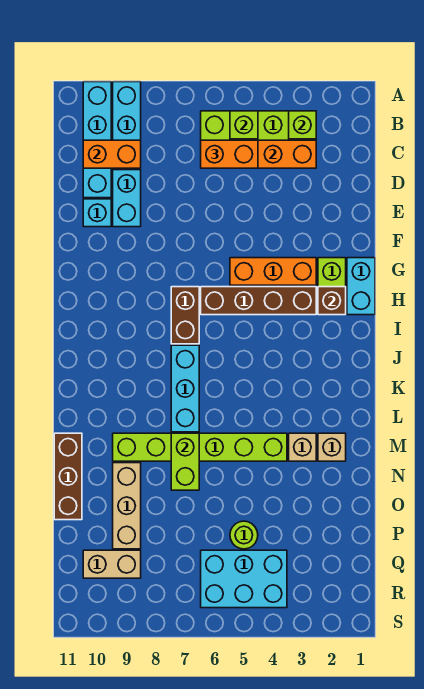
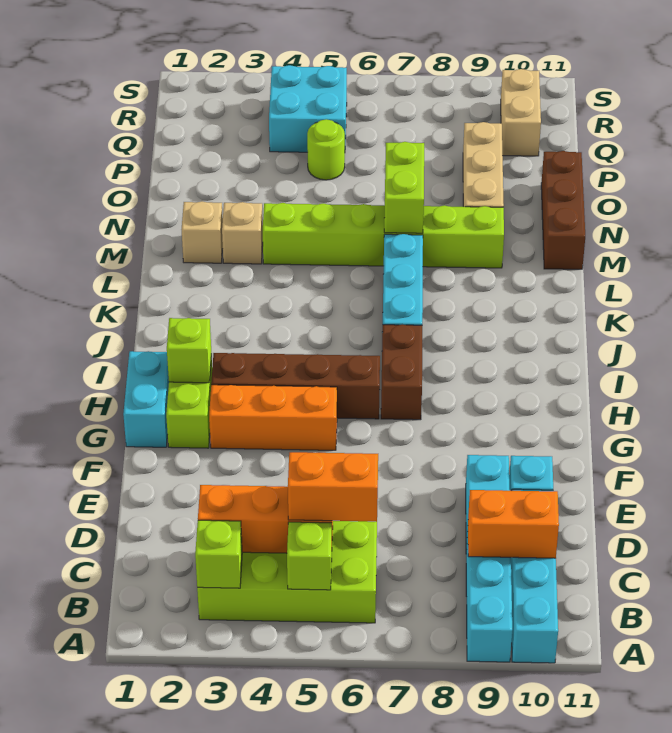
brown brick H2 level 2 -> lime brick H2 level 2
cyan brick Q4:R6 level 1 -> cyan brick Q4:R5 level 1
tan brick Q9:Q10 level 1 -> tan brick Q10:R10 level 1

